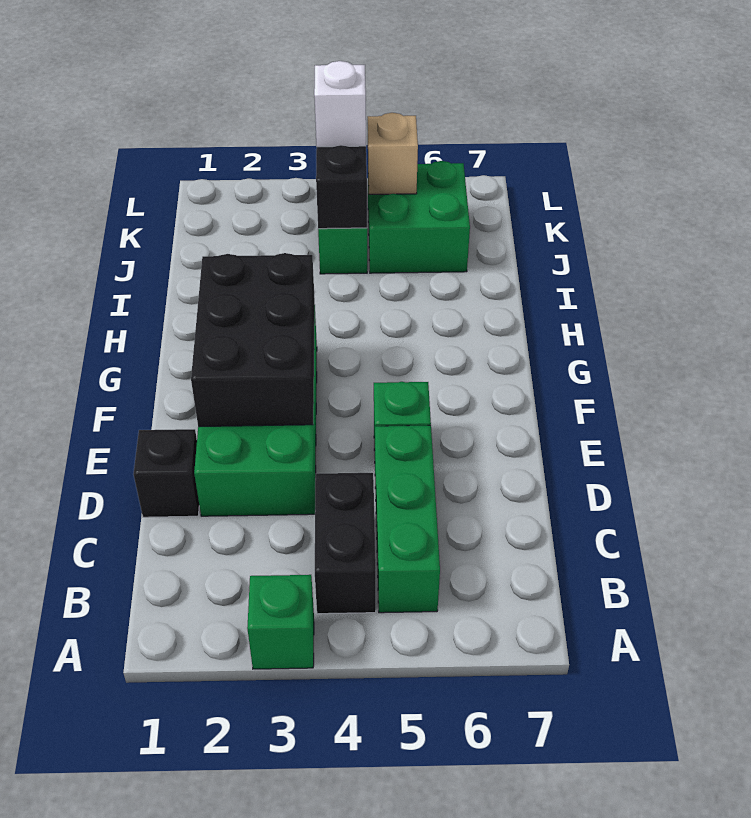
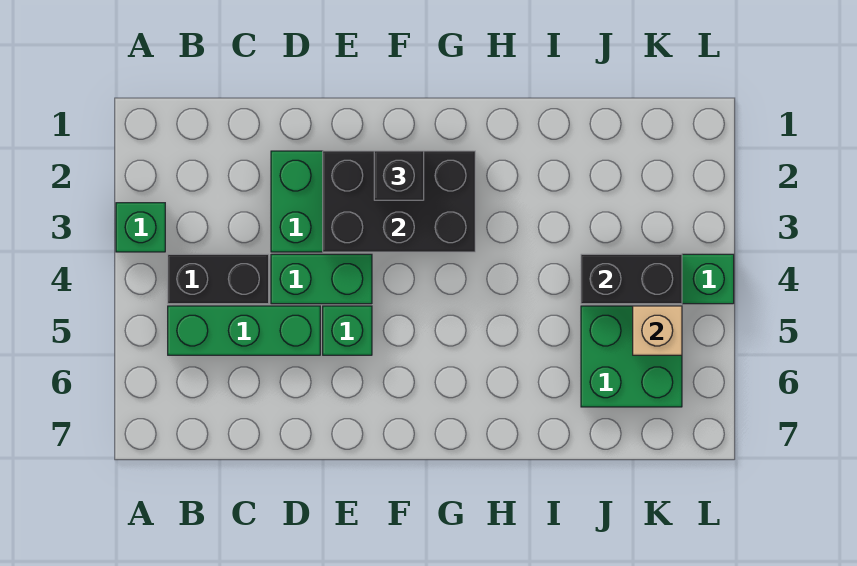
black brick D1 level 1 -> black brick F2 level 3
none -> green brick D4:E4 level 1
white brick K4 level 3 -> none

